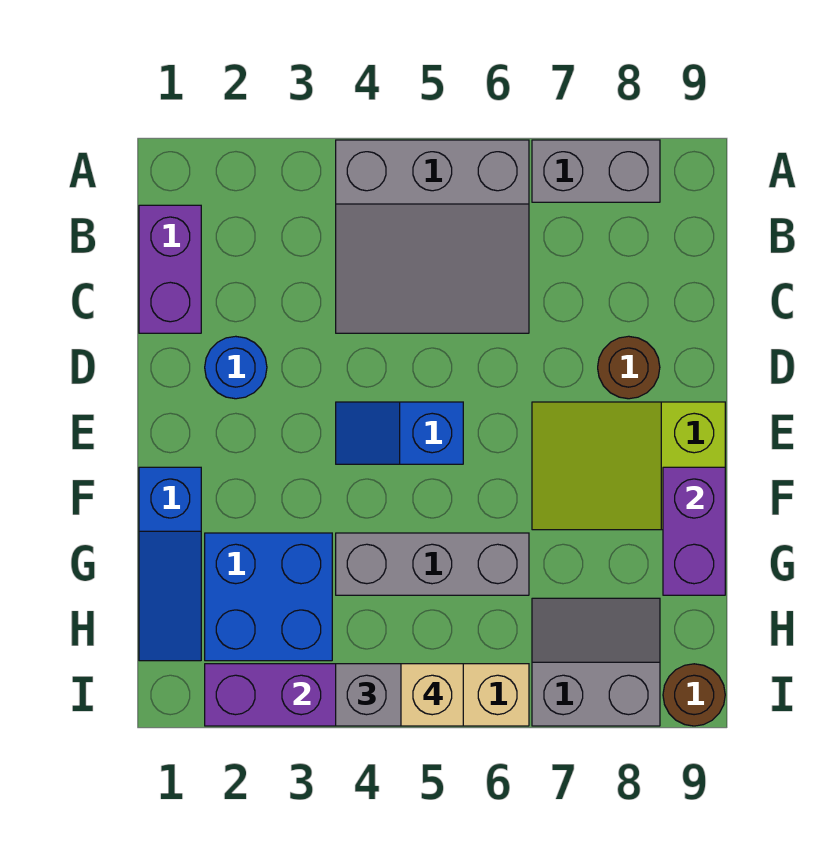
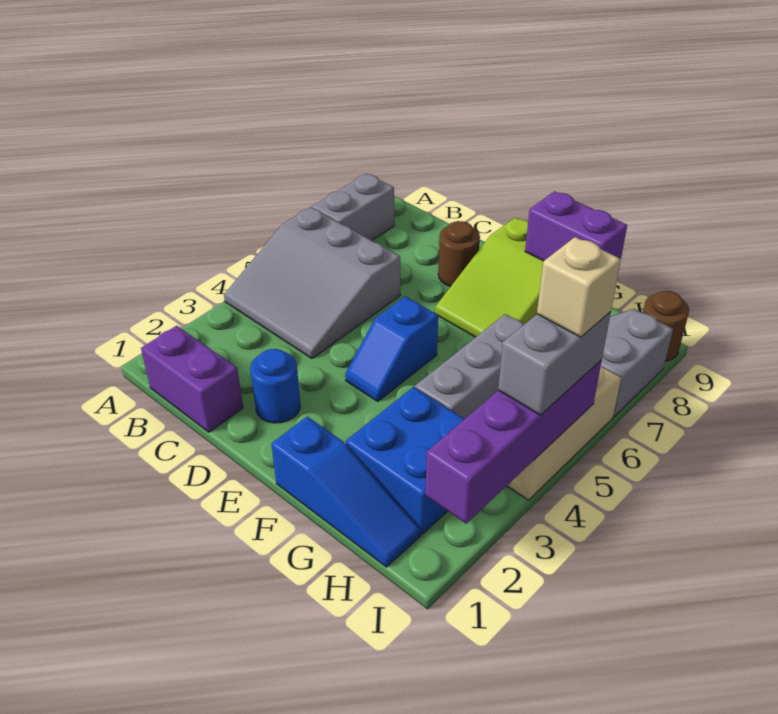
grey slope A4:C6 level 1 top A -> grey slope A4:C6 level 1 top 6

